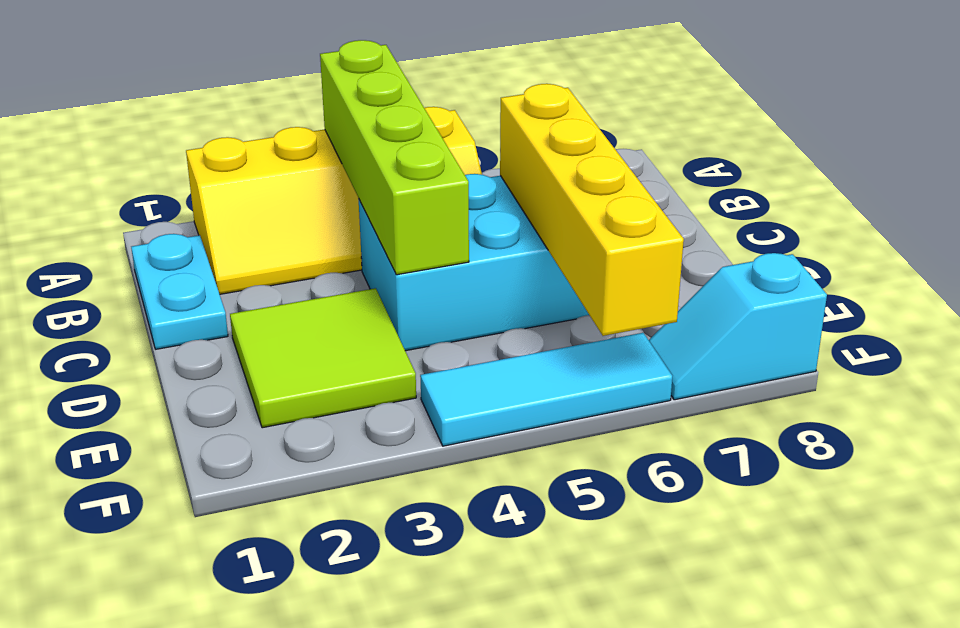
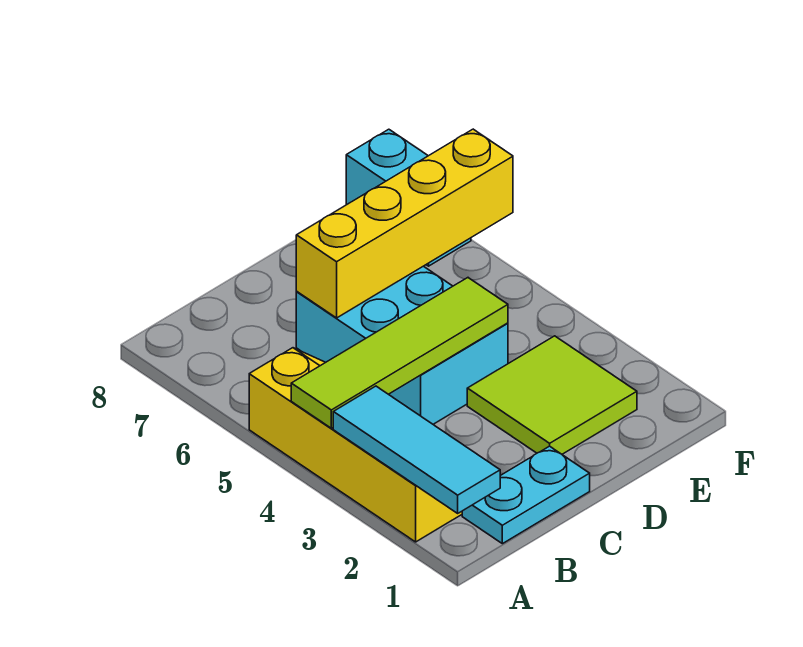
lime brick A4:D4 level 2 -> lime tile A4:D4 level 2
cyan tile F4:F6 level 1 -> cyan tile A1:A3 level 2

